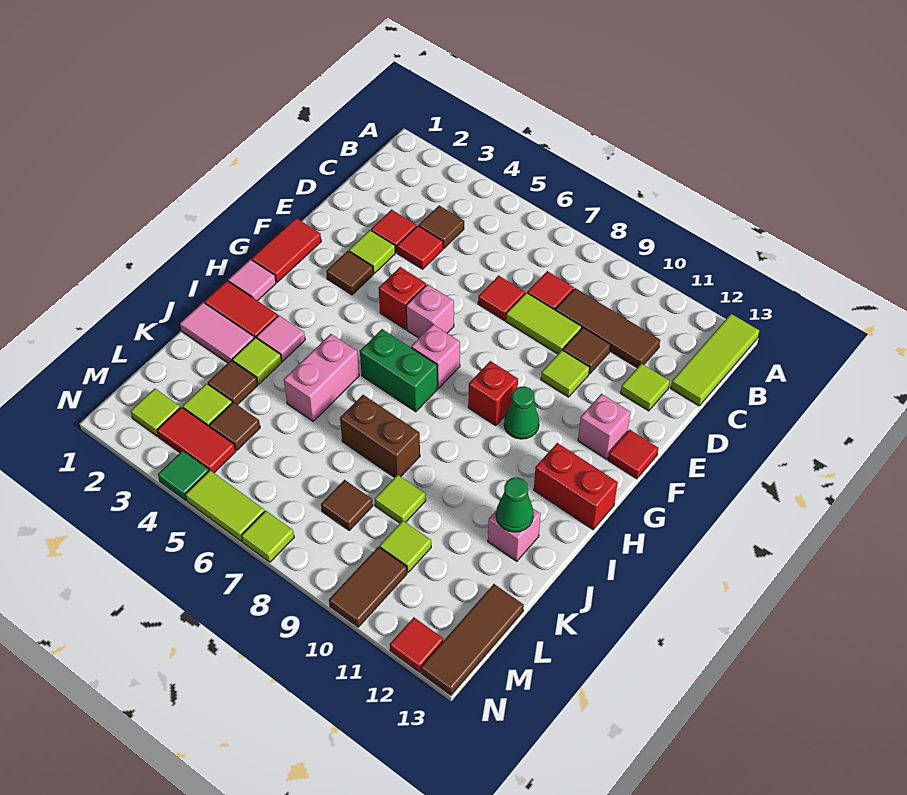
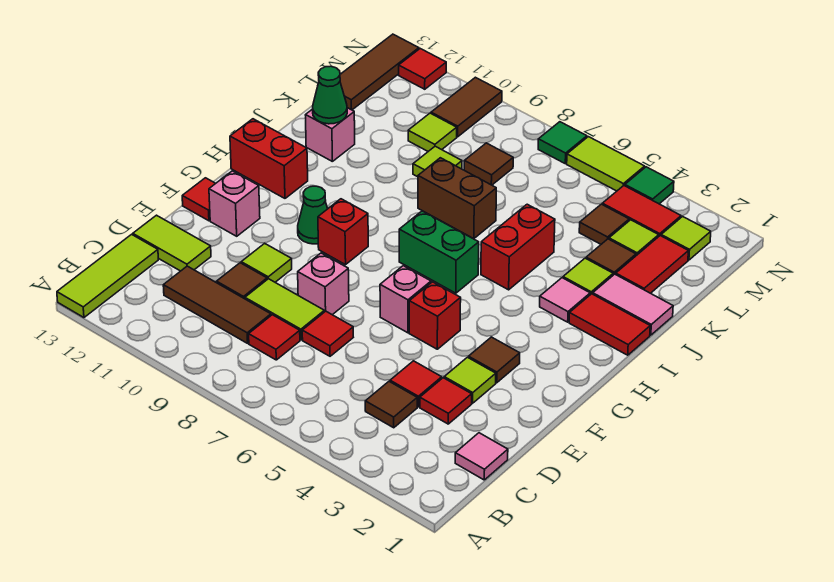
lime tile D12 level 1 -> lime tile D12:D13 level 1
red tile F1:G1 level 1 -> red tile K2:L2 level 1
pink brick G7 level 1 -> pink brick E8 level 1
pink tile H1 level 1 -> pink tile C1 level 1
pink brick I5:J5 level 1 -> red brick I5:J5 level 1
lime tile N7 level 1 -> green tile N7 level 1

